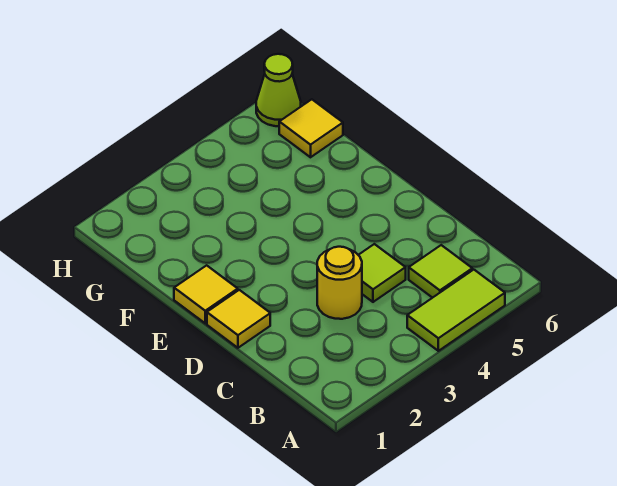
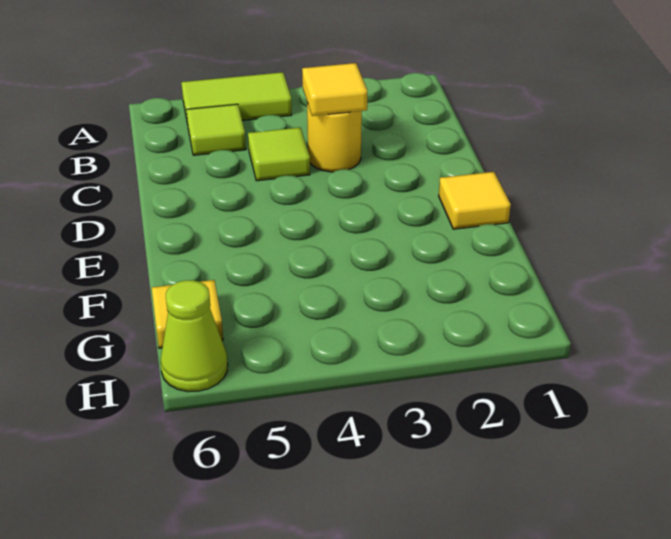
yellow tile D1 level 1 -> yellow tile C3 level 2

